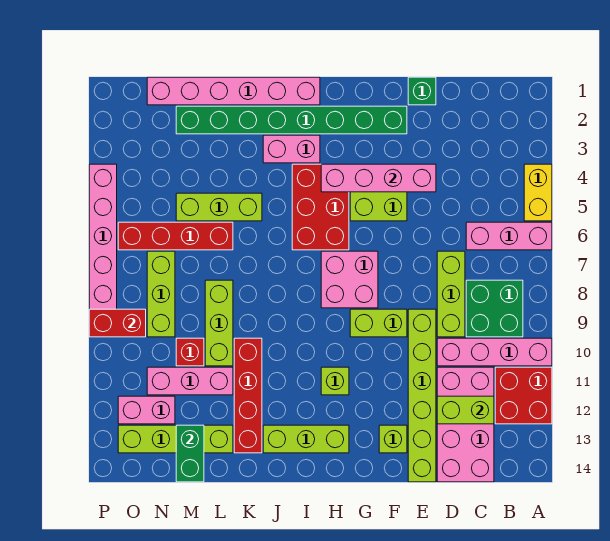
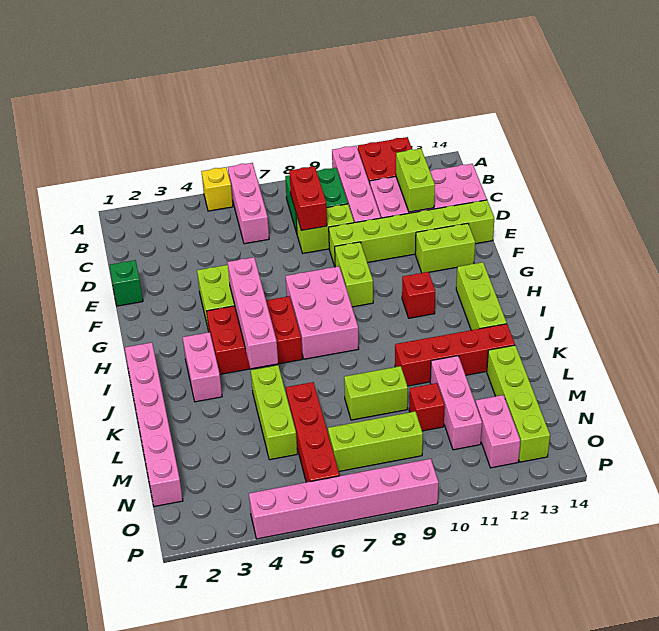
yellow brick A4:A5 level 1 -> yellow brick A5 level 1
lime brick D7:D9 level 1 -> lime brick D8:D9 level 1
pink brick E4:H4 level 2 -> pink brick G5:J5 level 2
green brick F2:M2 level 1 -> none
lime brick F13 level 1 -> lime brick F12:F13 level 1
pink brick G7:H8 level 1 -> pink brick G7:I8 level 1
lime brick H11 level 1 -> red brick H11 level 1
lime brick L8:L10 level 1 -> lime brick L8:L9 level 1
green brick M13:M14 level 2 -> none
red brick O9:P9 level 2 -> red brick C8:D8 level 2

